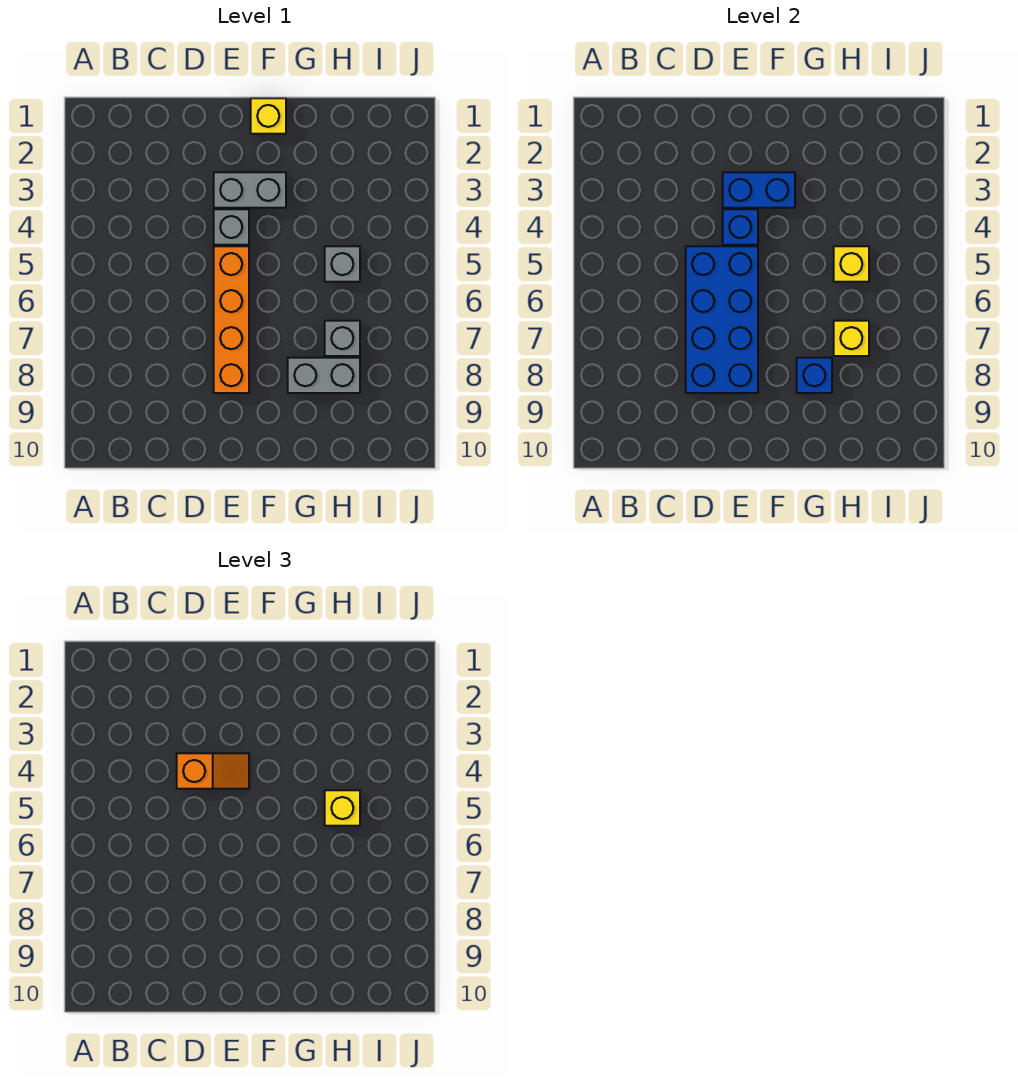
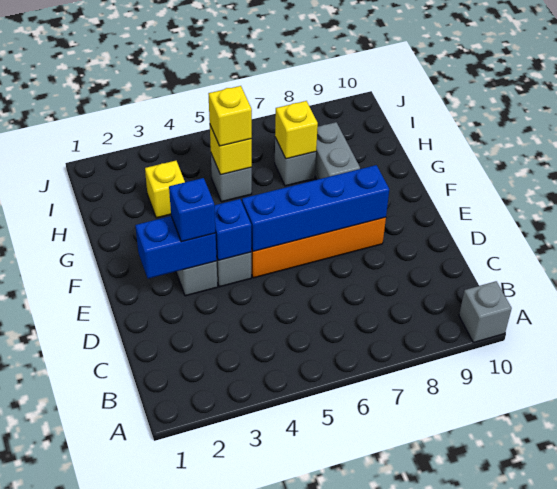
none -> grey brick A10 level 1
orange slope D4:E4 level 3 top D -> none
blue brick D5:E8 level 2 -> blue brick E5:E8 level 2
blue brick E3:F3 level 2 -> blue brick E2:E3 level 2
yellow brick F1 level 1 -> yellow brick H3 level 1
blue brick G8 level 2 -> blue brick E3 level 3

